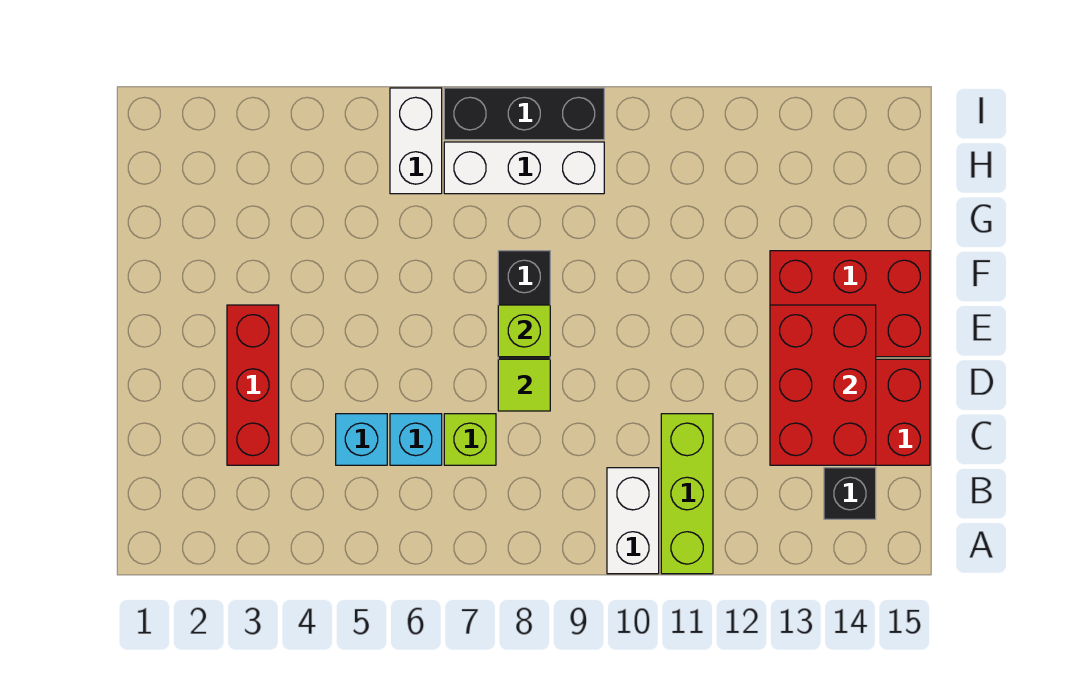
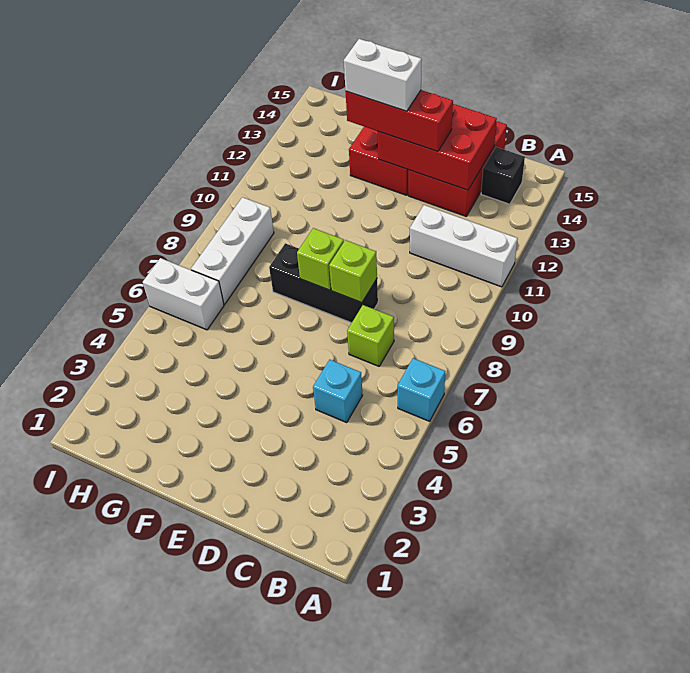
white brick A10:B10 level 1 -> white brick E13:F13 level 4
lime brick A11:C11 level 1 -> white brick A11:C11 level 1
red brick C3:E3 level 1 -> red brick D13:F13 level 3
cyan brick C6 level 1 -> cyan brick A6 level 1
lime tile D8 level 2 -> lime brick D8 level 2
black brick I7:I9 level 1 -> none

